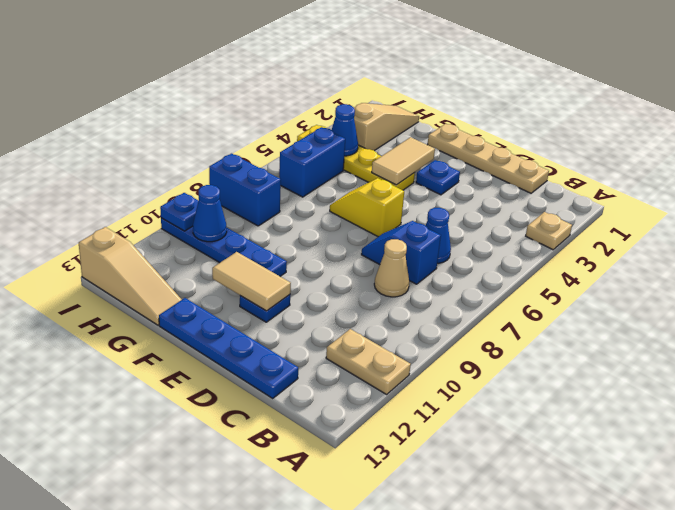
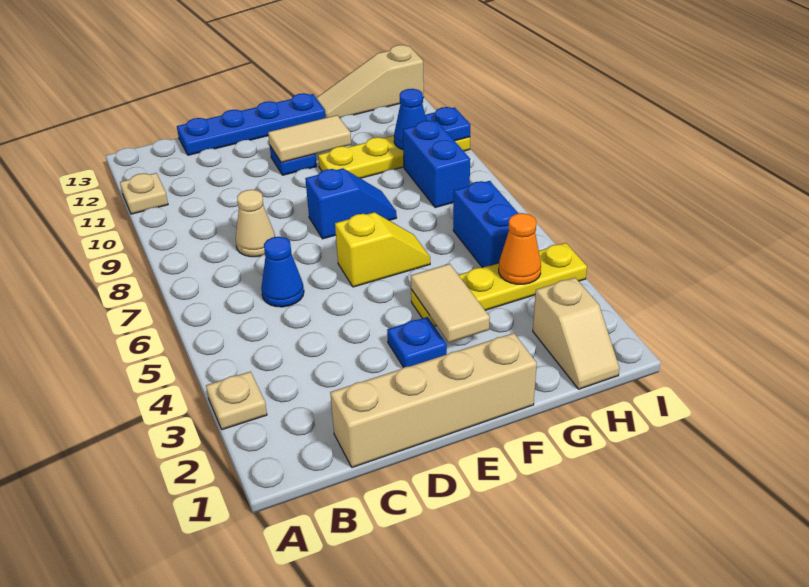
tan plate A11:B11 level 1 -> tan plate A11 level 1
tan plate C1:F1 level 1 -> tan brick C1:F1 level 1
blue slope C7:D7 level 1 top C -> blue slope E8:F8 level 1 top E
blue plate F10:I10 level 1 -> yellow plate F10:I10 level 1
tan slope H1:H3 level 1 top 3 -> tan slope H1:H2 level 1 top 2
blue cone H4 level 2 -> orange cone H4 level 2
blue brick H8:I8 level 1 -> blue brick H8:H9 level 1

